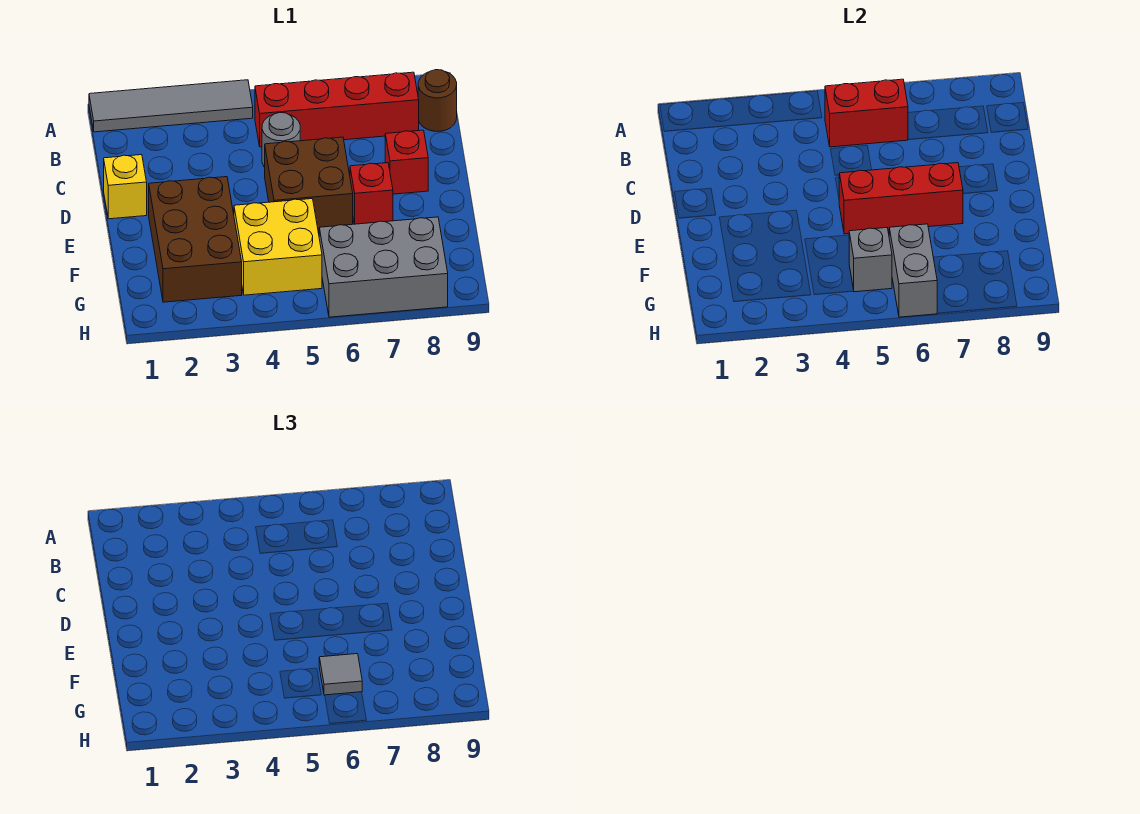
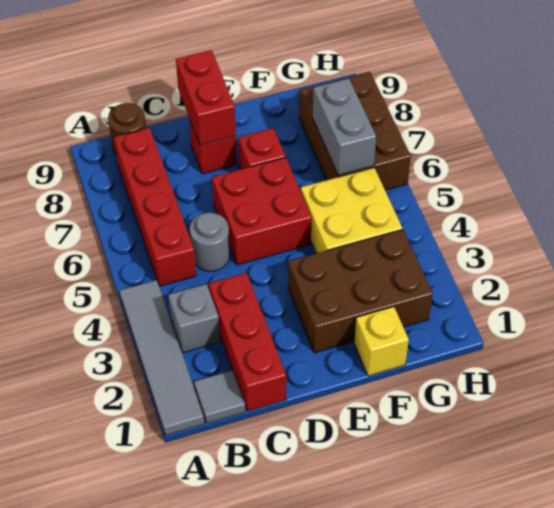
red brick B5:B6 level 2 -> red brick D8:D9 level 2
yellow brick D1 level 1 -> yellow brick F1 level 1
brown brick D5:E6 level 1 -> red brick D5:E6 level 1
red brick E5:E7 level 2 -> red brick C1:C3 level 1
grey brick G5 level 2 -> grey brick B3 level 1
grey brick G6:H8 level 1 -> brown brick G6:H8 level 1
grey brick G6:H6 level 2 -> grey brick G6:G7 level 2
grey tile G6 level 3 -> grey tile B1 level 1

